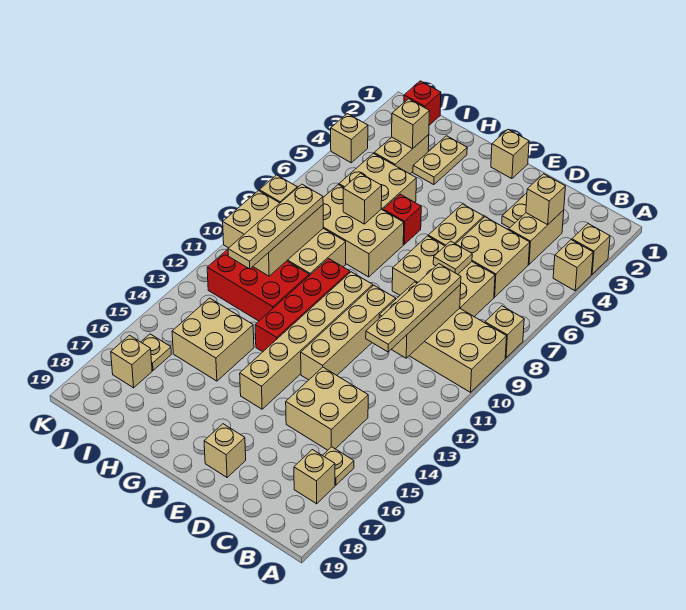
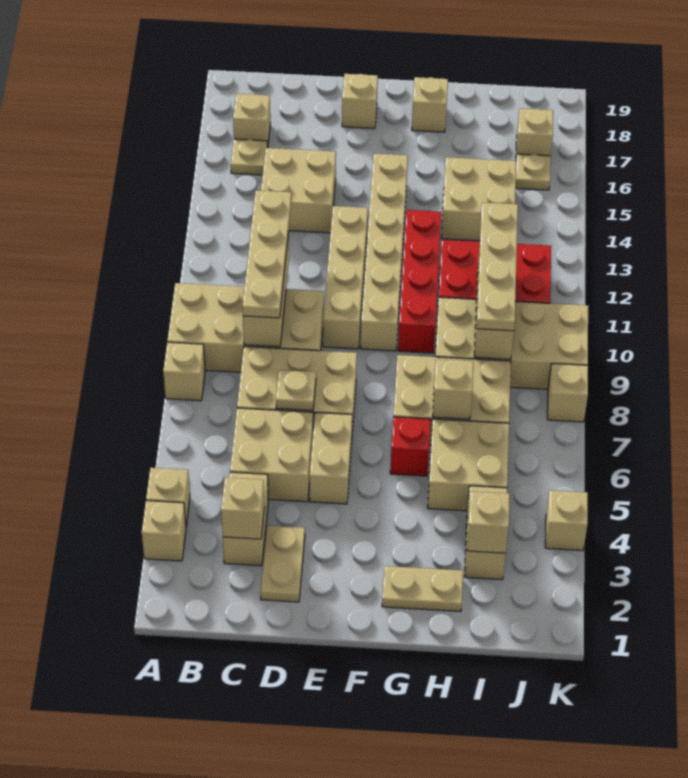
tan brick F1 level 1 -> tan brick G18 level 1
tan plate H2:H3 level 1 -> tan plate G2:H2 level 1
red brick J1 level 1 -> none

